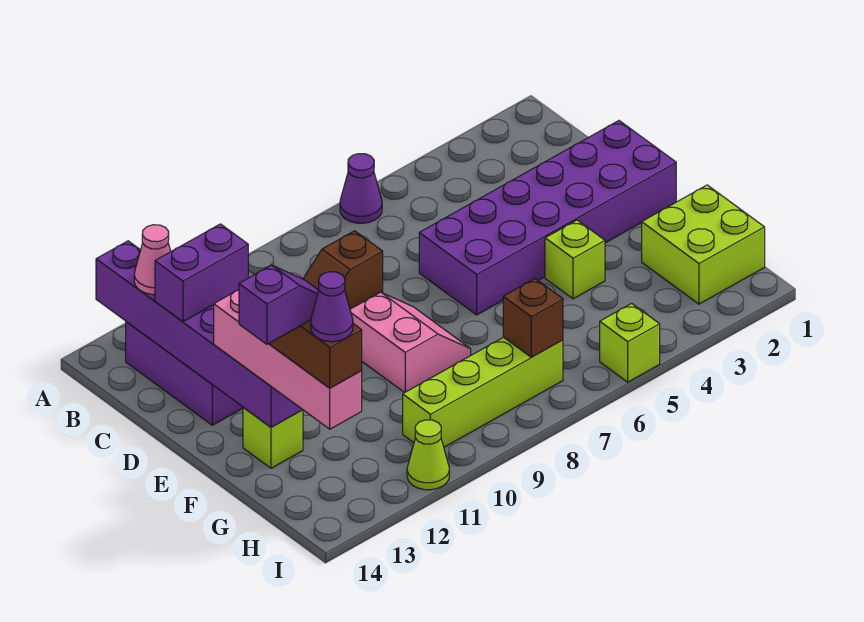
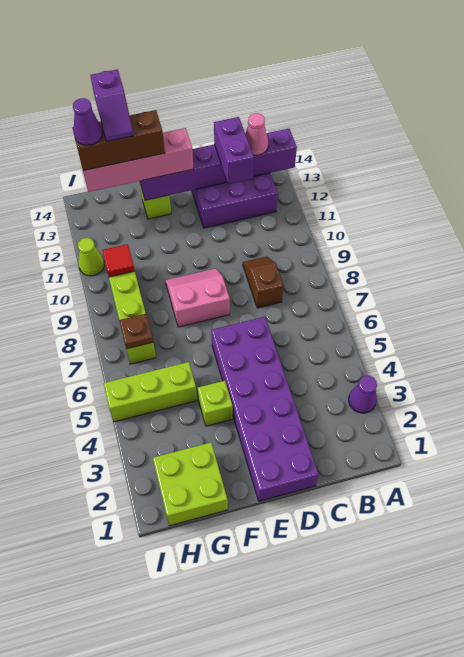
purple cone A6 level 1 -> purple cone A3 level 1
pink slope E8:F9 level 1 top 9 -> pink slope E8:F9 level 1 top 8
brown brick H7 level 2 -> brown plate H7 level 2
none -> red tile H10 level 2
lime brick I5 level 1 -> lime brick G5:I5 level 1

